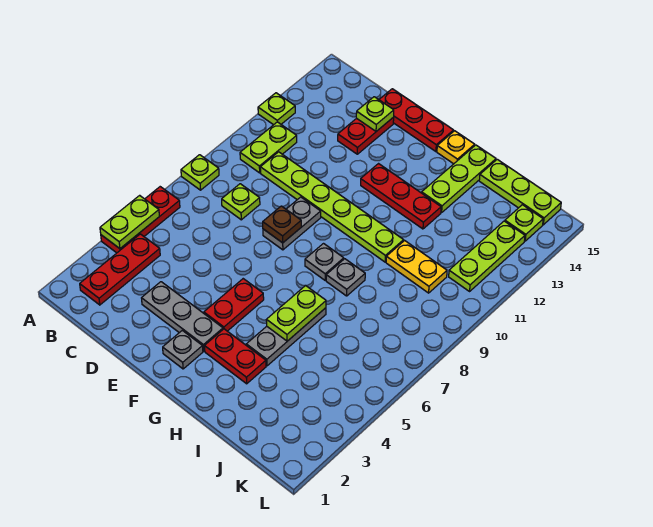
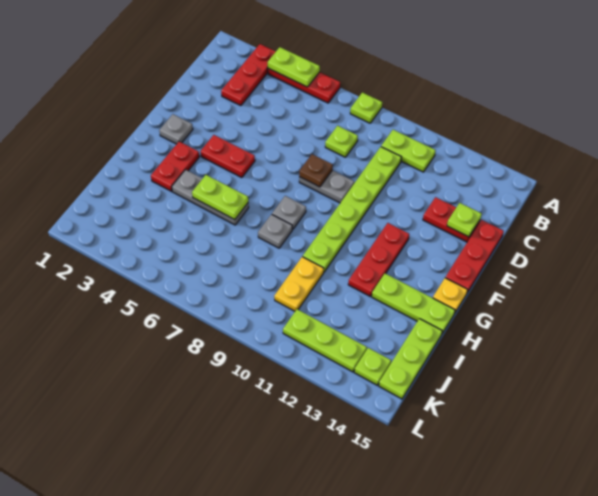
lime plate A12 level 1 -> none
red plate B2:B4 level 1 -> red plate A3:C3 level 1
grey plate D3:F3 level 1 -> none

